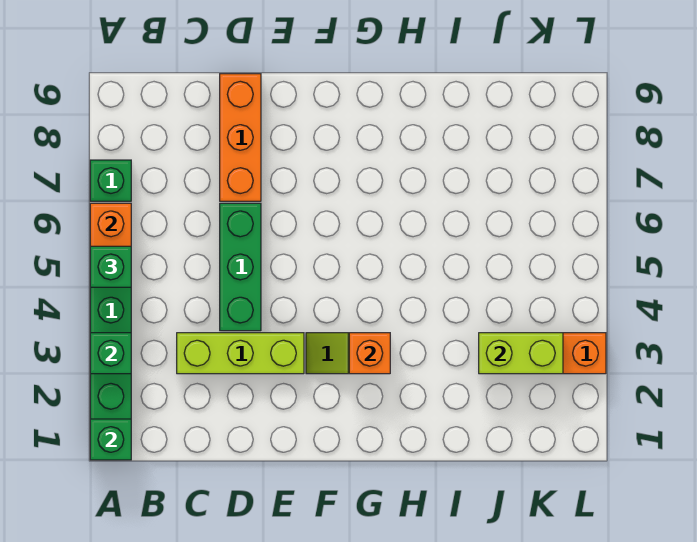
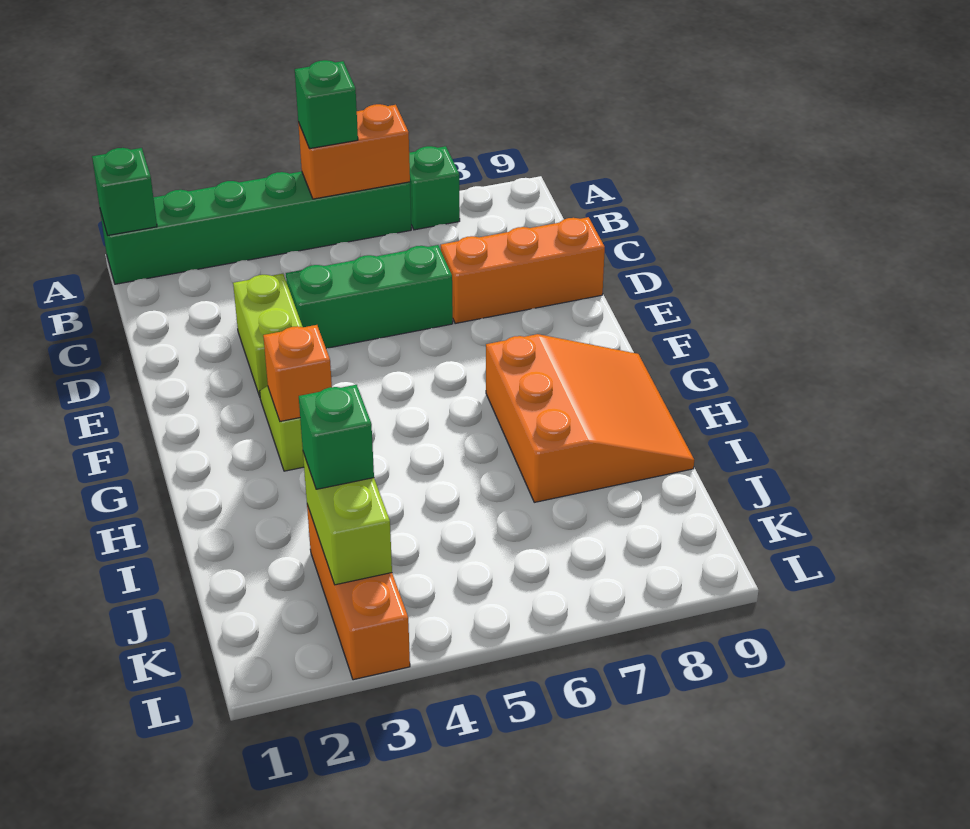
green brick A3 level 2 -> green brick J3 level 3
lime brick C3:E3 level 1 -> lime brick D3:E3 level 1
none -> orange slope G7:I9 level 1 top 7

